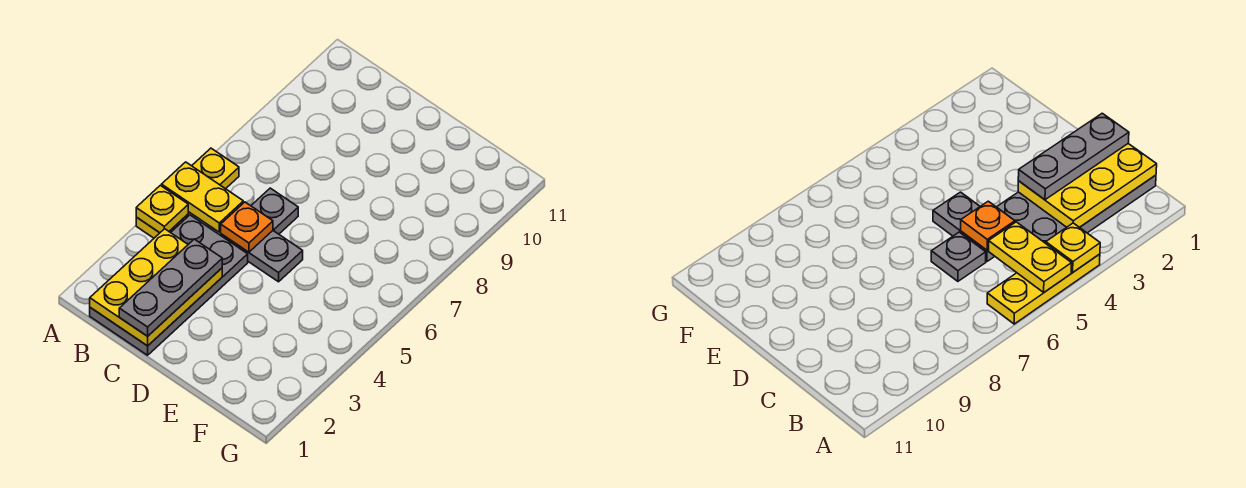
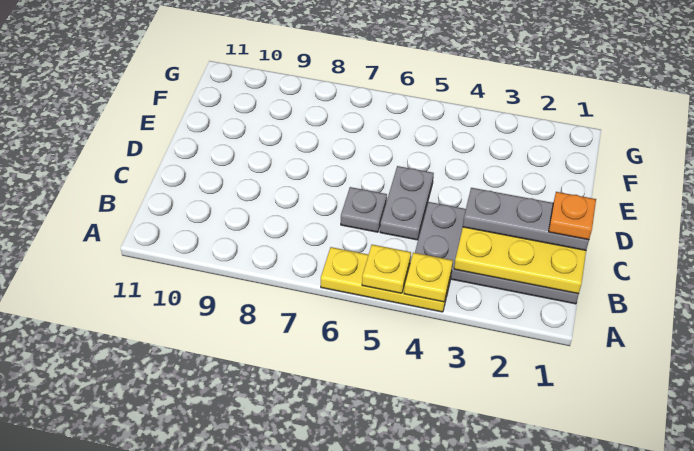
yellow plate A5:B5 level 2 -> yellow plate A5 level 2
orange plate C5 level 2 -> orange plate C1 level 4

